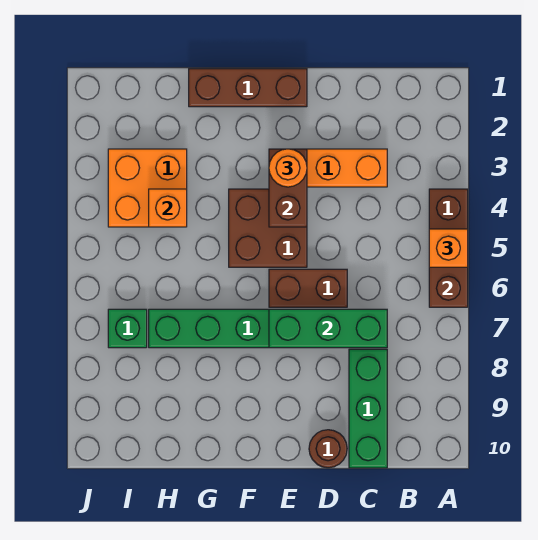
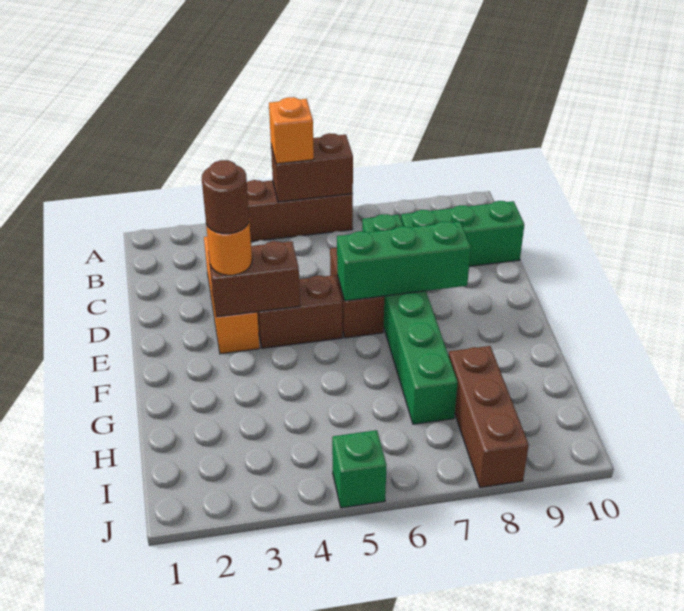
green brick C7:E7 level 2 -> green brick E6:E8 level 2
brown round brick D10 level 1 -> brown round brick E3 level 4
brown brick E1:G1 level 1 -> brown brick H8:J8 level 1
brown brick E4:F5 level 1 -> brown brick E4:E5 level 1
orange brick H3:I4 level 1 -> none
orange brick H4 level 2 -> none
green brick I7 level 1 -> green brick J5 level 1

